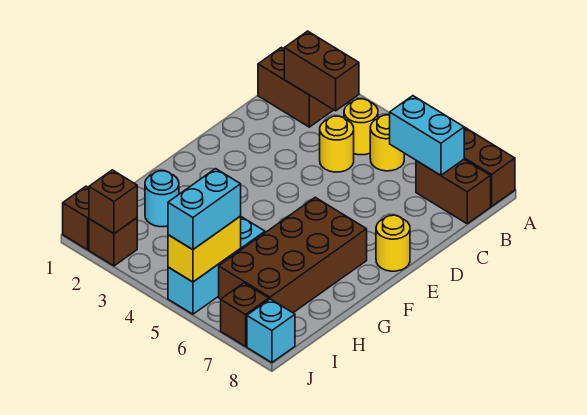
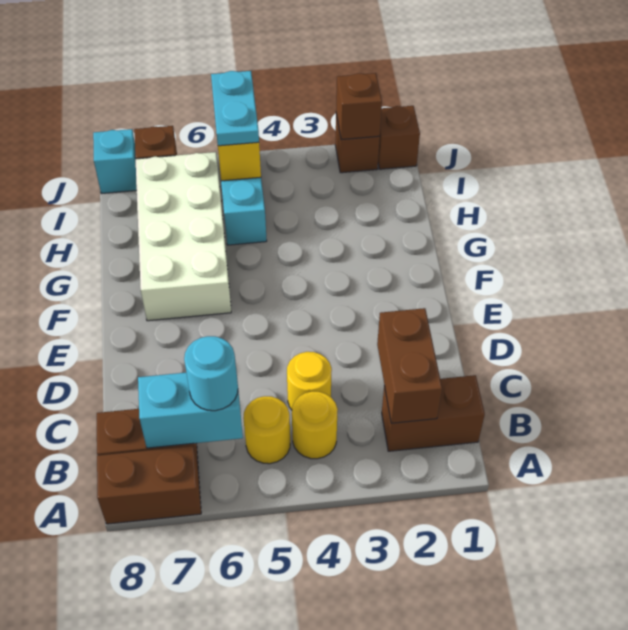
brown brick B2:B3 level 2 -> brown brick B2:C2 level 2
yellow round brick E8 level 1 -> none
brown brick F6:I7 level 1 -> white brick F6:I7 level 1
cyan round brick H2 level 1 -> cyan round brick B6 level 3
cyan brick I5:J5 level 3 -> cyan plate I5:J5 level 3

